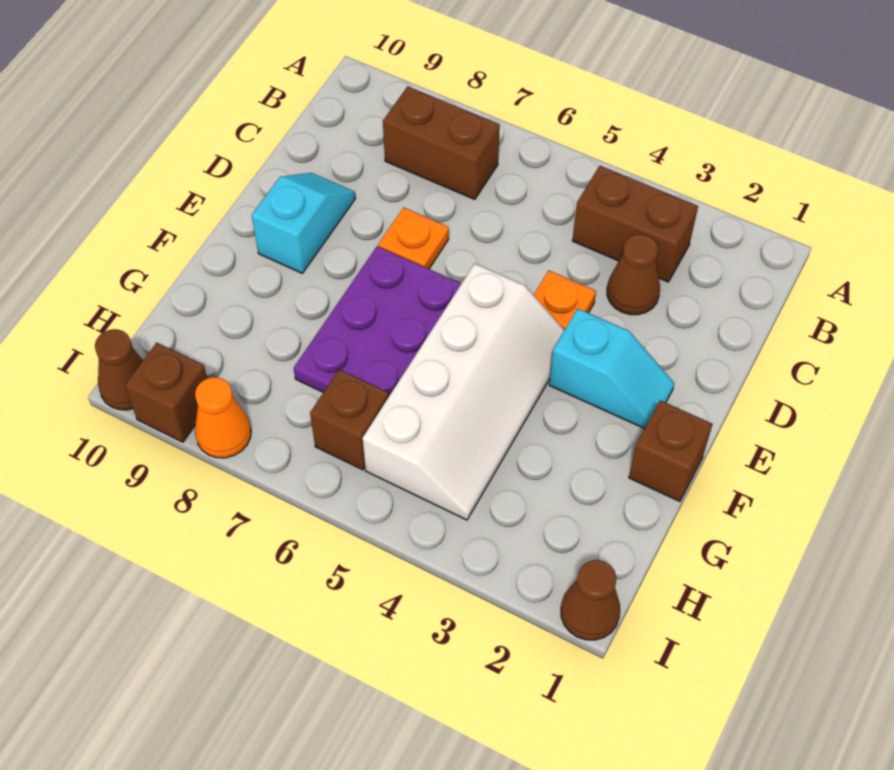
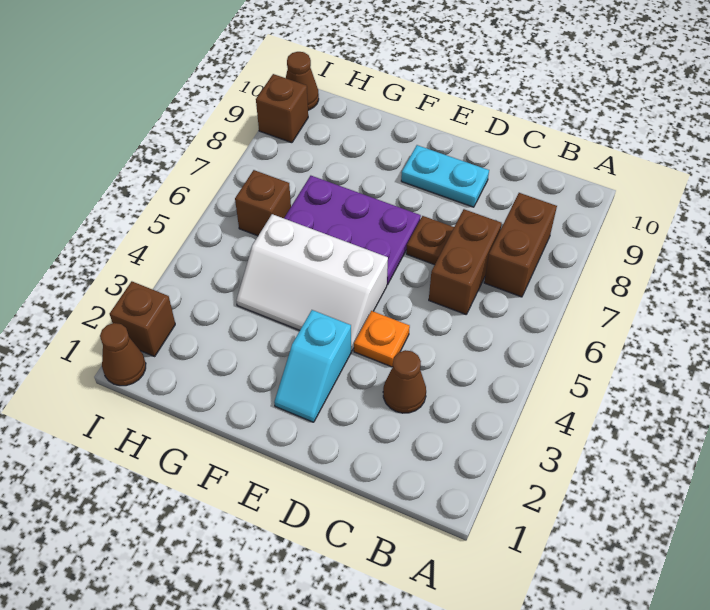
brown brick B3:B4 level 1 -> brown brick C6:C7 level 1
orange plate D7 level 1 -> brown plate D7 level 1
cyan slope D9:E9 level 1 top E -> cyan plate D9:E9 level 1
white slope E4:H5 level 1 top 5 -> white slope E4:G5 level 1 top 5
brown brick F1 level 1 -> brown brick I2 level 1
orange cone I8 level 1 -> none

